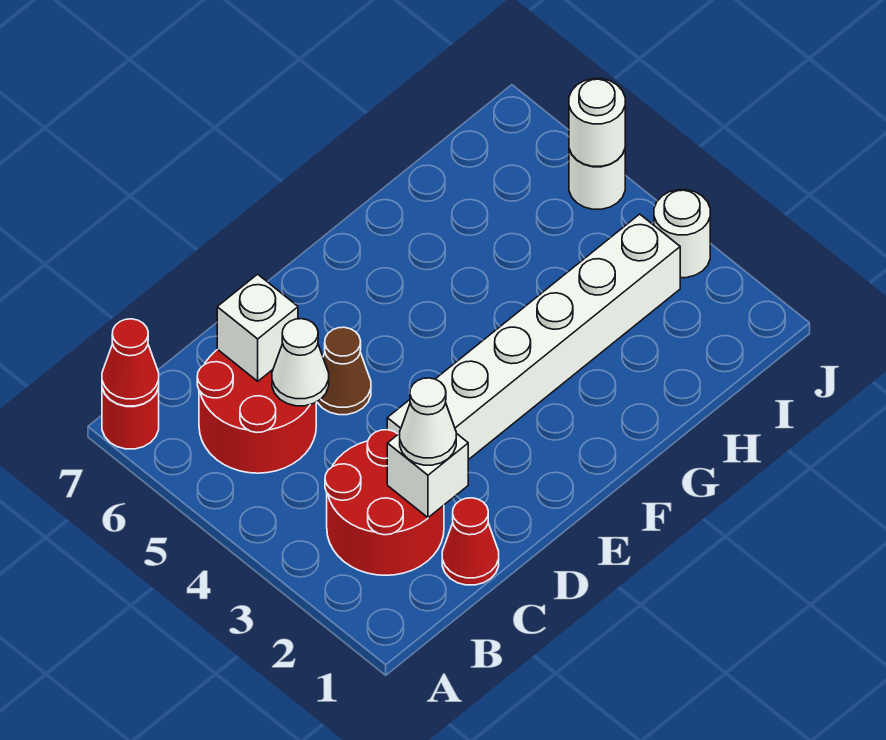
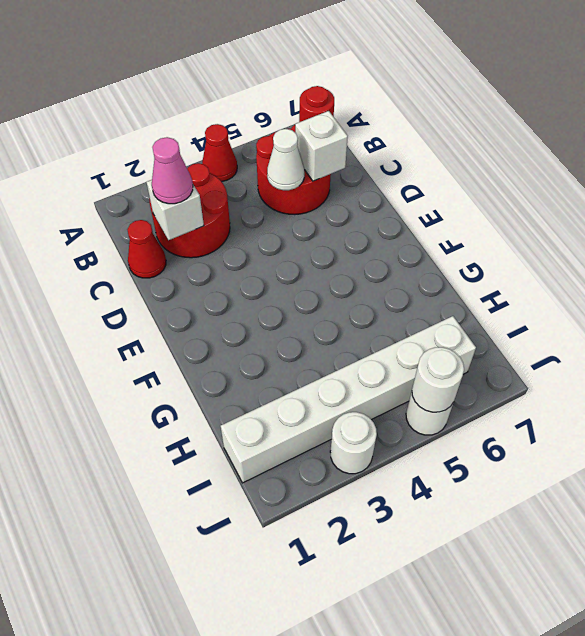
red cone A7 level 2 -> red cone A4 level 1
white cone C2 level 3 -> pink cone C2 level 3
white brick D3:I3 level 1 -> white brick I1:I6 level 1
brown cone D5 level 1 -> none

